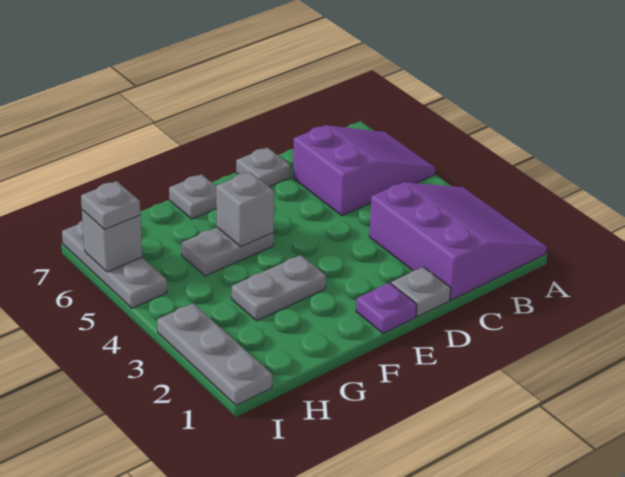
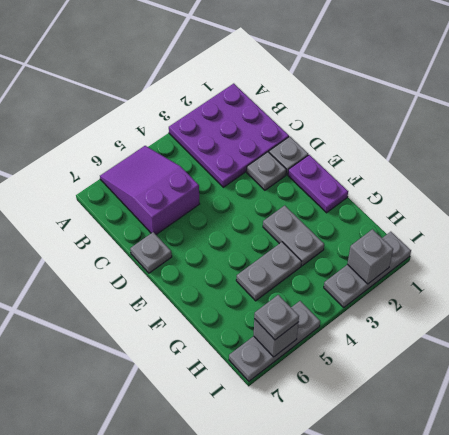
purple slope A1:C3 level 1 top C -> purple plate A1:C3 level 1
purple plate E1 level 1 -> purple plate E1:F1 level 1
grey plate F5:G5 level 1 -> grey plate G4:G5 level 1
grey brick F5 level 2 -> grey brick I2 level 2
grey plate F7 level 1 -> grey plate D2 level 1

